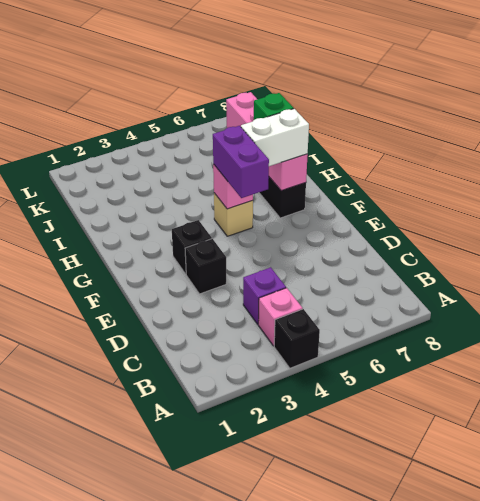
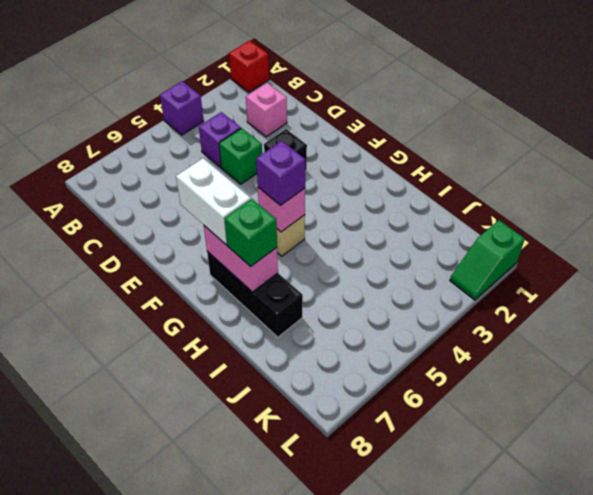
none -> red brick A1 level 1
black brick A4 level 1 -> purple brick A4 level 1
pink brick B4 level 1 -> pink brick C2 level 1
none -> green brick D4 level 1
black brick F3 level 1 -> none
purple brick F5:G5 level 3 -> purple brick G5 level 3
white brick G6:G7 level 3 -> white brick F7:G7 level 3
pink brick G7:J7 level 2 -> pink brick G7:H7 level 2
none -> green slope L1:L2 level 1 top 1

